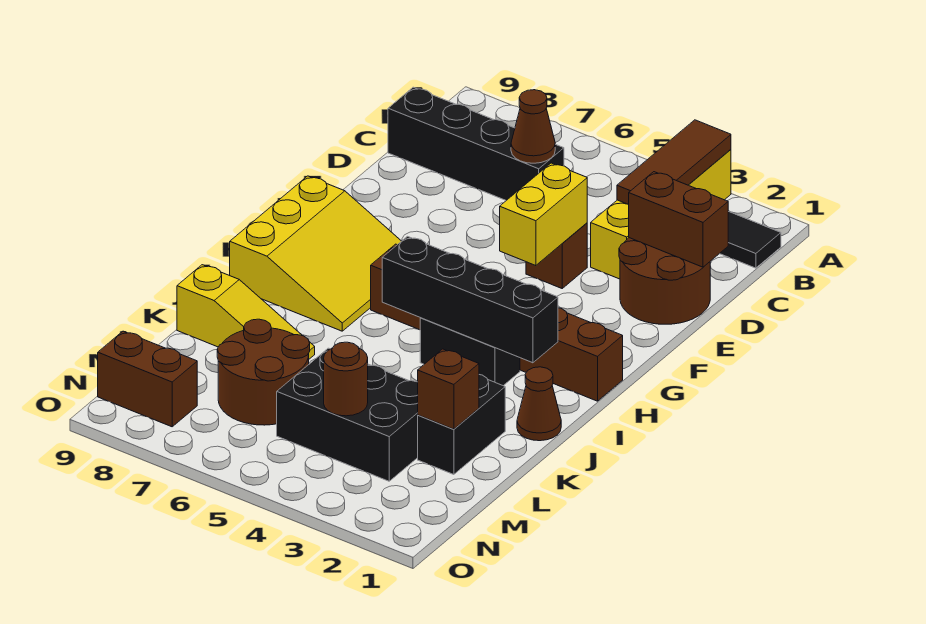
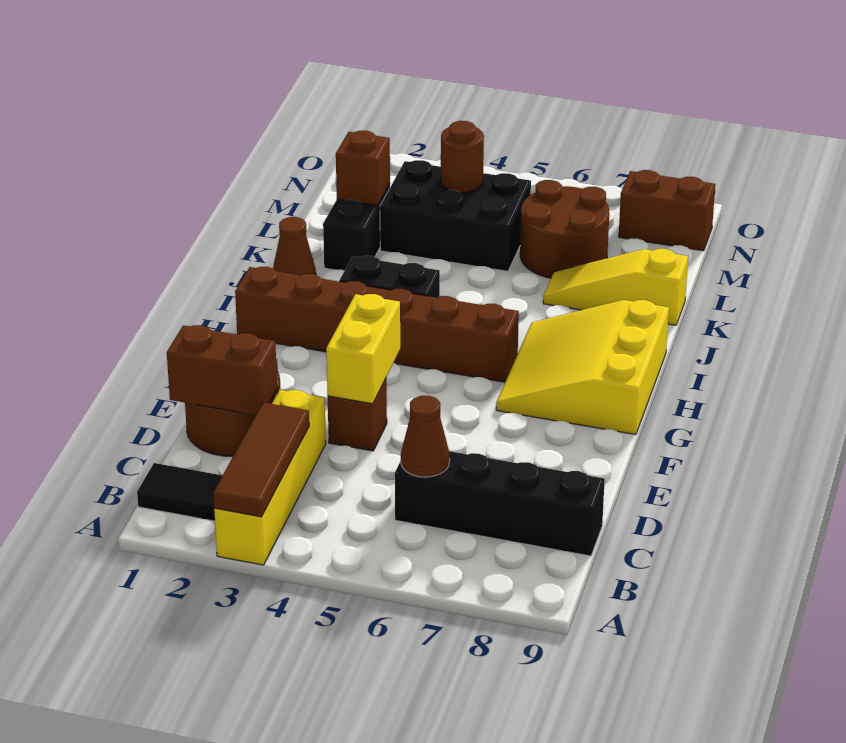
black brick I2:I5 level 2 -> none

